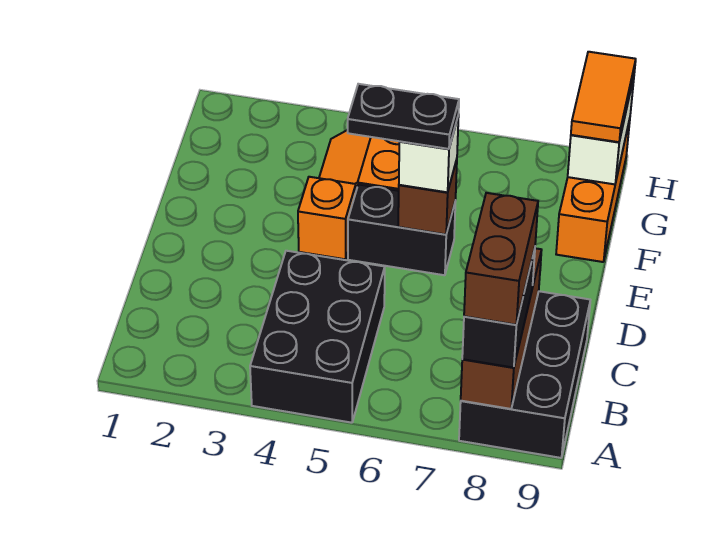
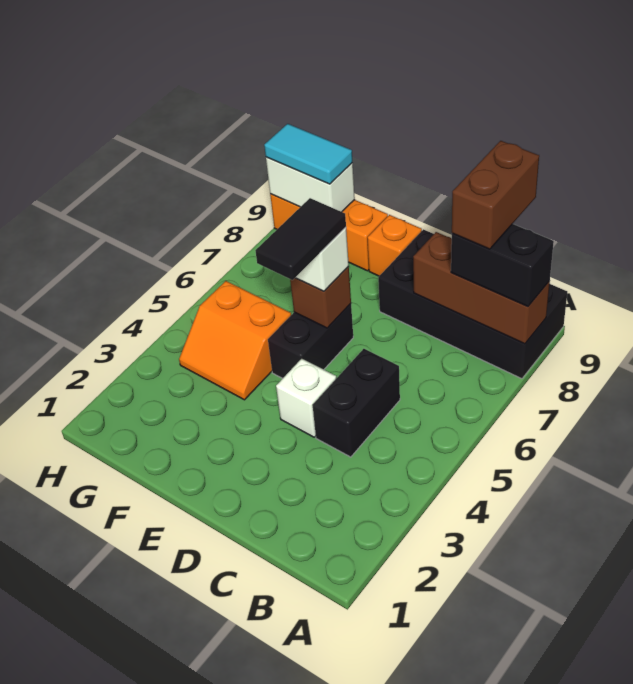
black brick A4:C5 level 1 -> black brick C4:C5 level 1
black brick A8:C9 level 1 -> black brick A8:D9 level 1
brown brick A8:B8 level 4 -> brown brick B8:B9 level 4
none -> white brick D4 level 1
orange brick E4 level 1 -> orange brick E9 level 1
black plate E5:E6 level 4 -> black tile E5:E6 level 4
orange tile G9:H9 level 3 -> cyan tile G9:H9 level 3

